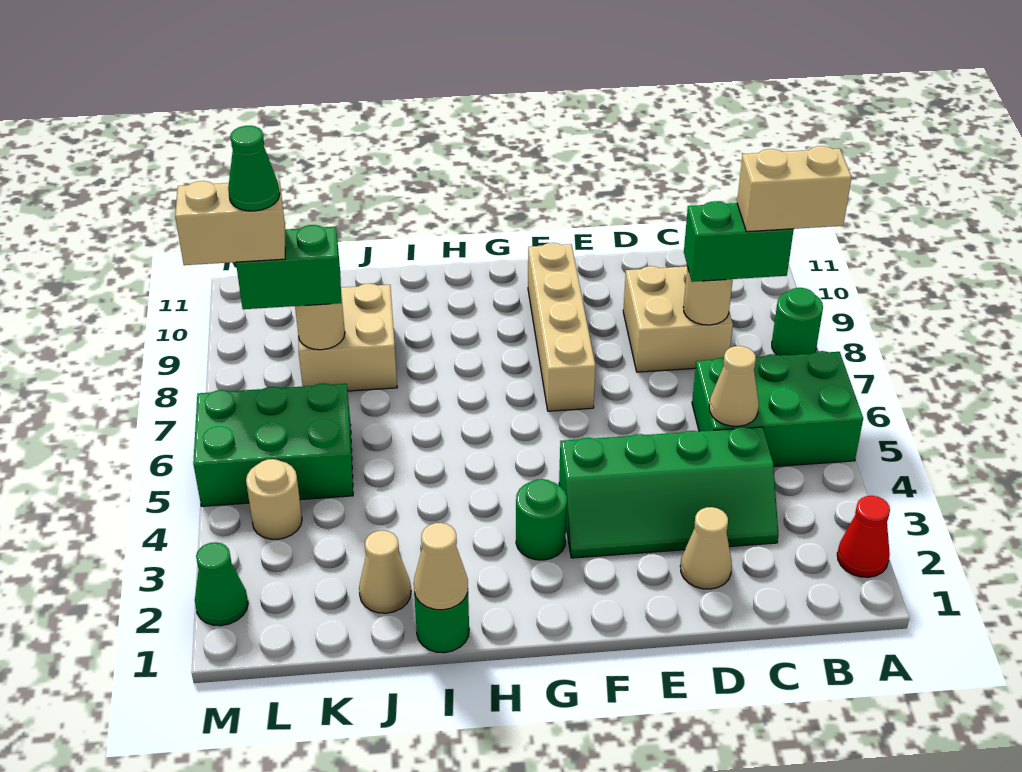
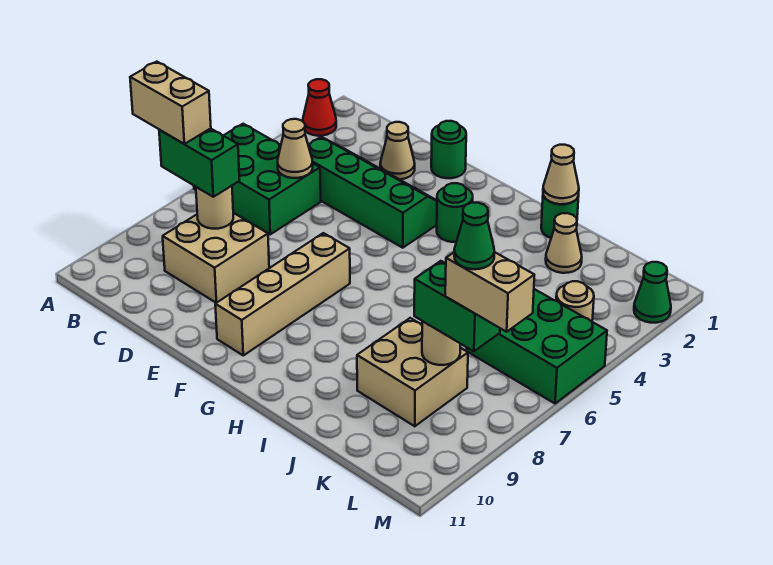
green round brick A8 level 1 -> green round brick E1 level 1

